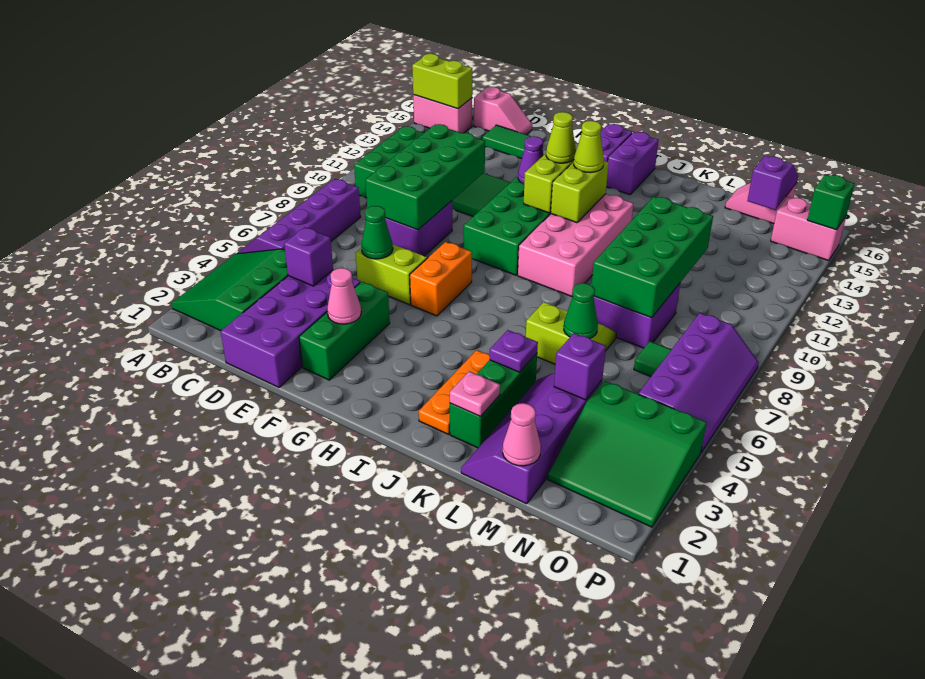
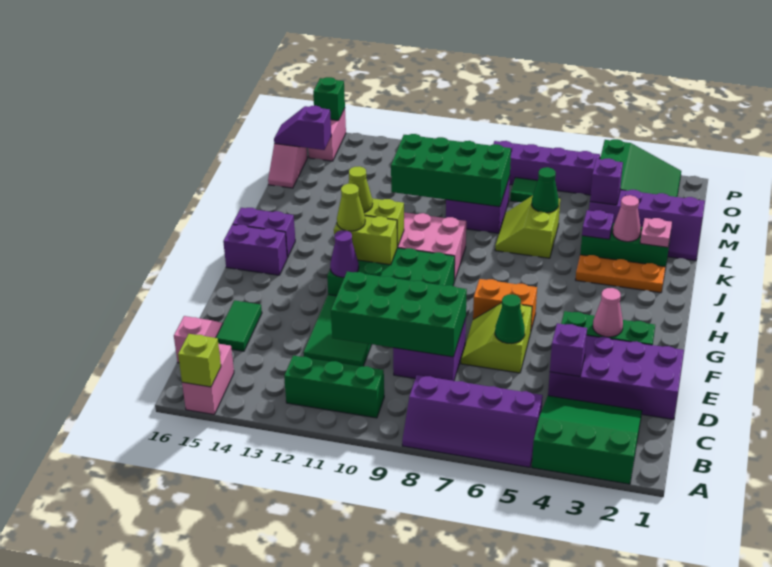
green slope A2:C4 level 1 top C -> green slope A2:C4 level 1 top A
lime brick A15:B15 level 2 -> lime brick A15 level 2
pink cone M1 level 2 -> pink cone K3 level 2

